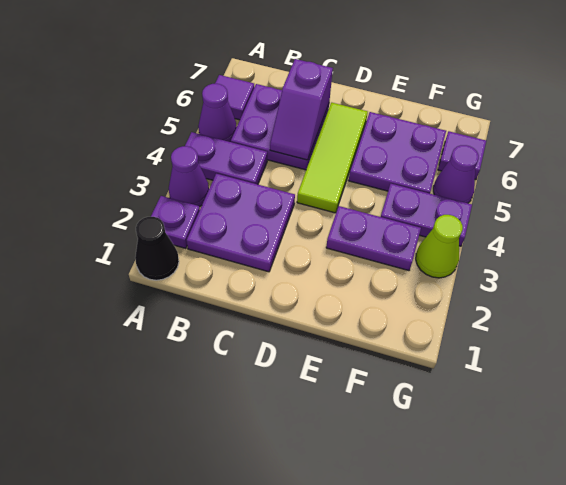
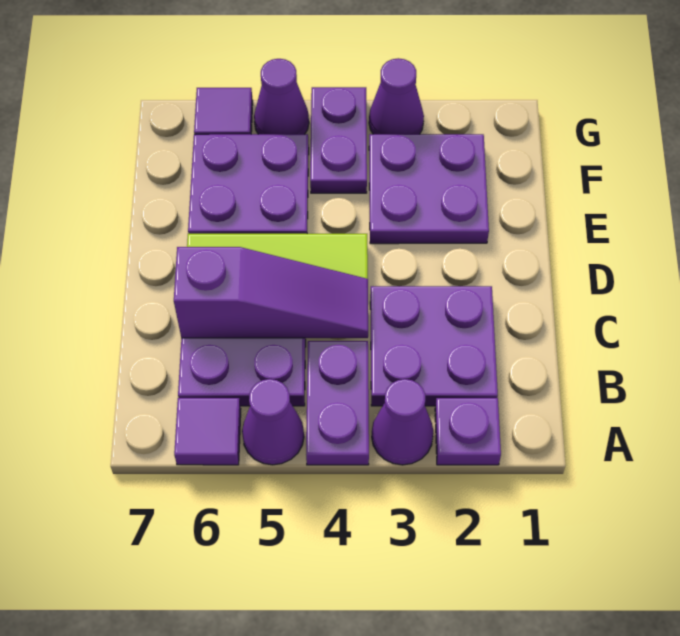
black cone A1 level 1 -> none
purple slope C5:C6 level 2 top 6 -> purple slope C4:C6 level 2 top 6
purple plate E3:F3 level 1 -> purple plate E2:F3 level 1
lime cone G3 level 1 -> purple cone G3 level 1

